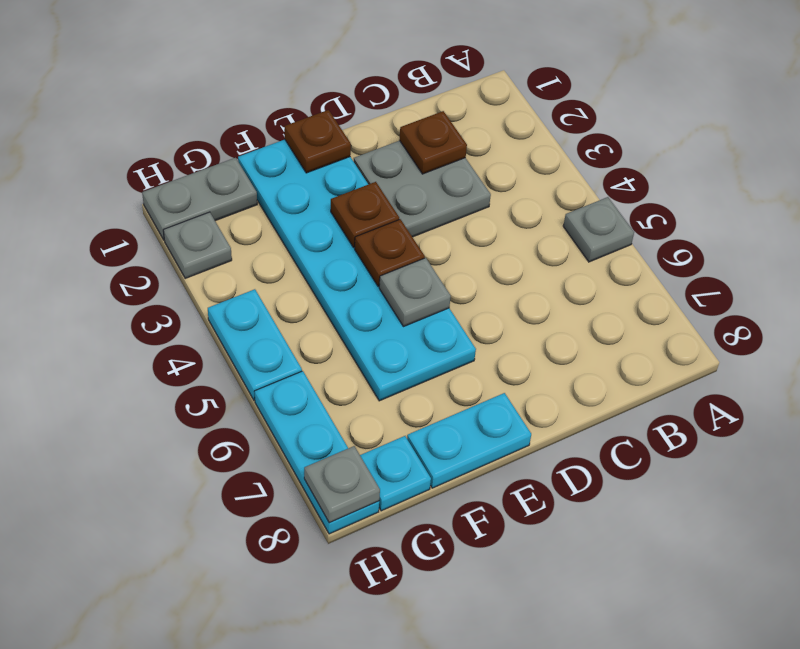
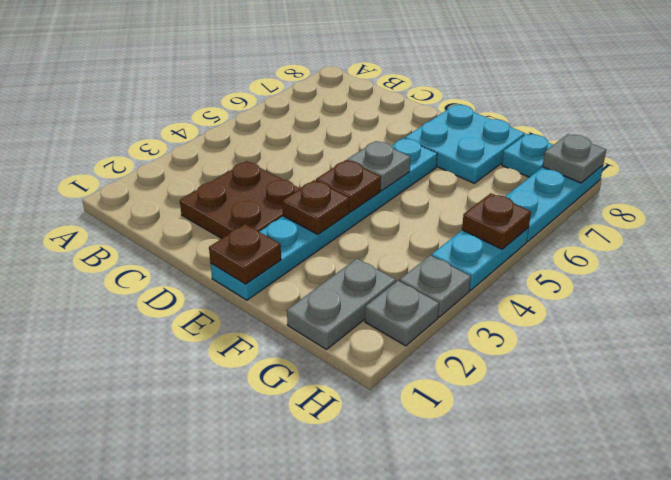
grey plate A5 level 1 -> grey plate H3 level 1
grey plate C2:D3 level 1 -> brown plate C2:D3 level 1
brown plate C2 level 2 -> brown plate H5 level 2
cyan plate E1:F6 level 1 -> cyan plate E1:E6 level 1
cyan plate E8:F8 level 1 -> cyan plate E7:F8 level 1
grey plate G1:H1 level 1 -> grey plate G1:G2 level 1

